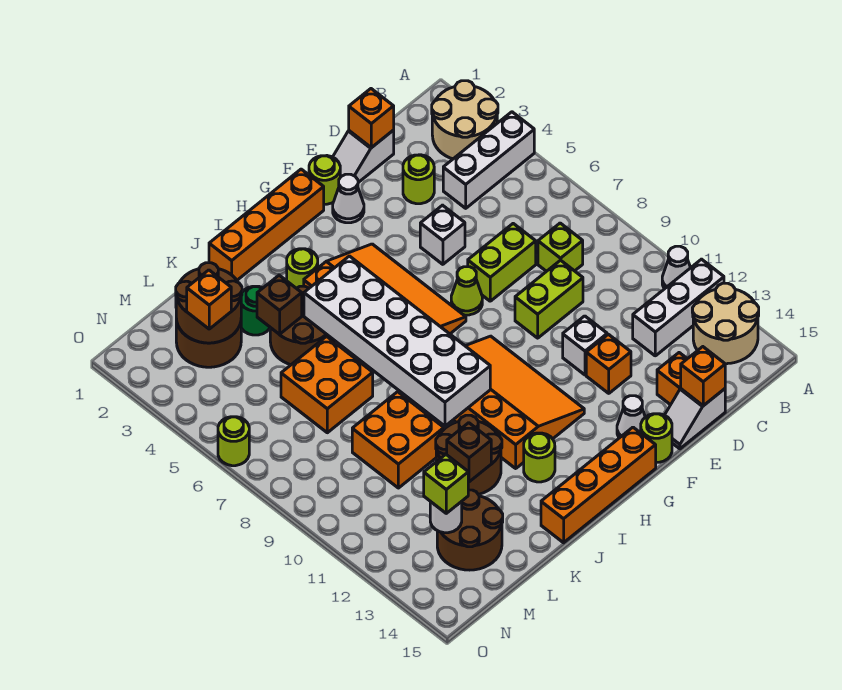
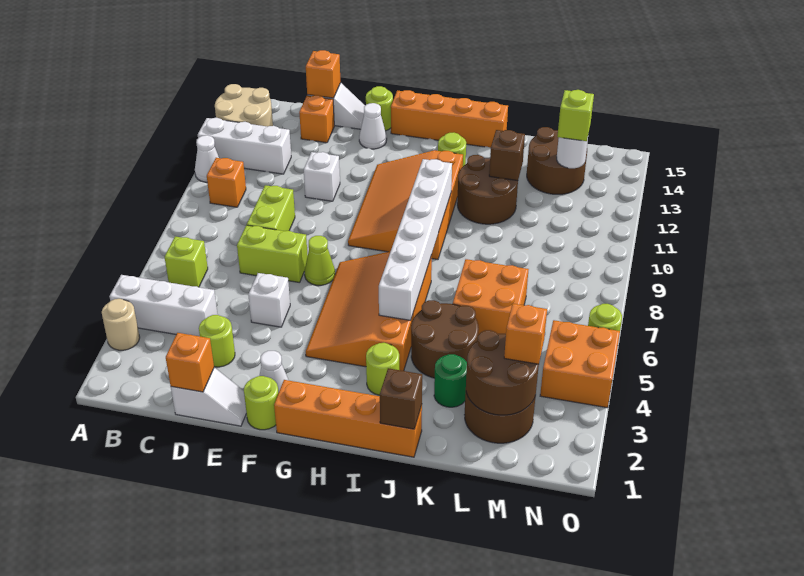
tan round brick A2:B3 level 1 -> tan round brick A3 level 1
lime brick C8 level 1 -> lime brick B6 level 1
lime brick D9:E9 level 1 -> lime brick D8:D9 level 1
orange brick E12 level 1 -> orange brick B10 level 1
white brick I5:J10 level 2 -> white brick I5:I10 level 2
brown brick K4 level 2 -> brown brick J1 level 2
orange brick K9:L10 level 1 -> orange brick N4:O5 level 1

